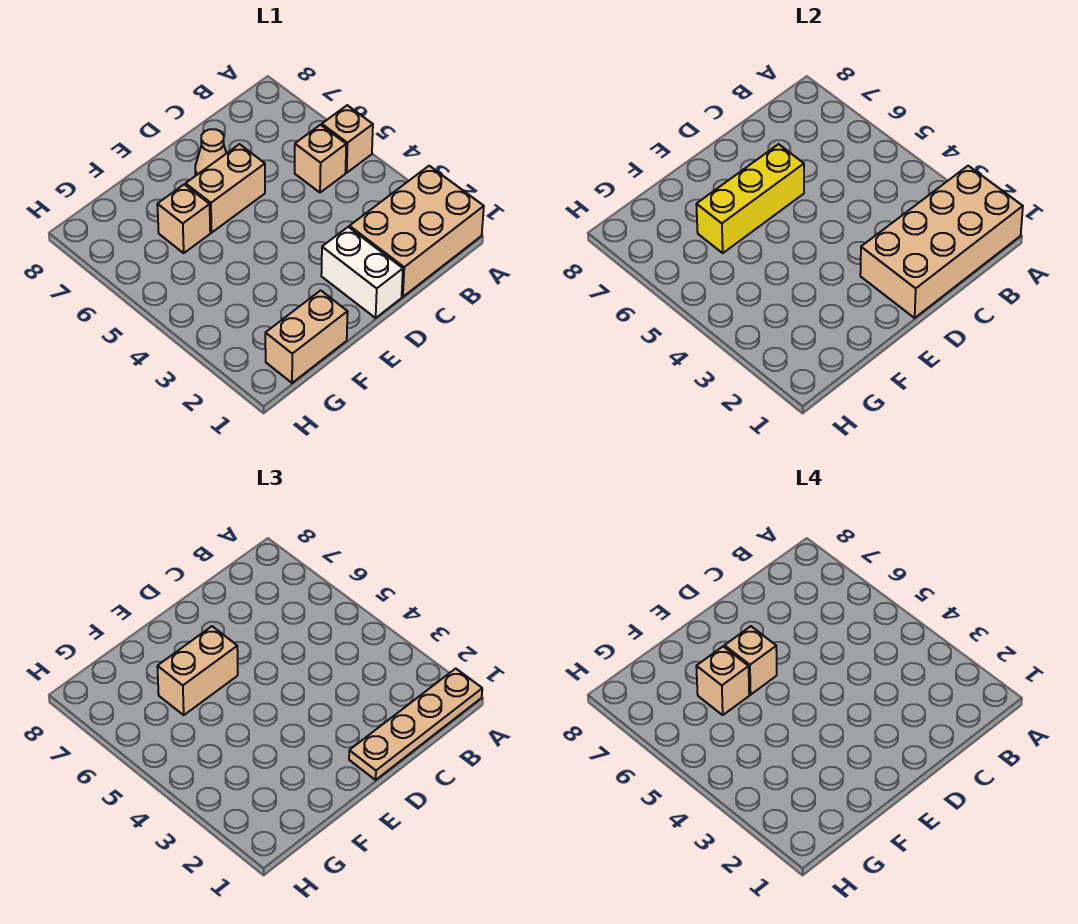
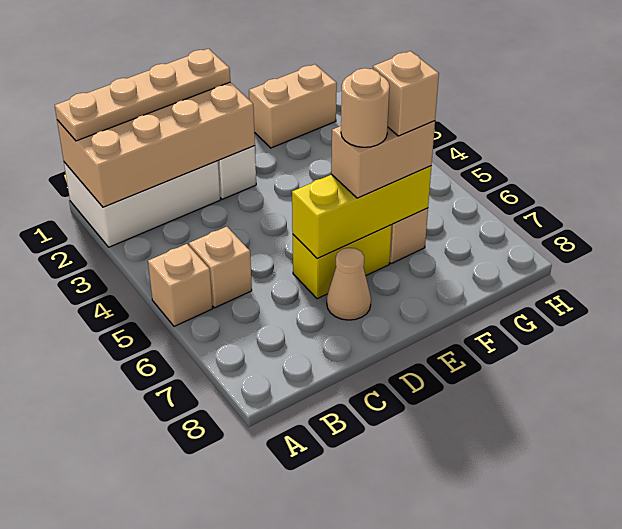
tan brick A1:C2 level 1 -> white brick A1:C2 level 1
tan brick D6:E6 level 1 -> yellow brick D6:E6 level 1
tan brick E6 level 4 -> tan round brick E6 level 4

